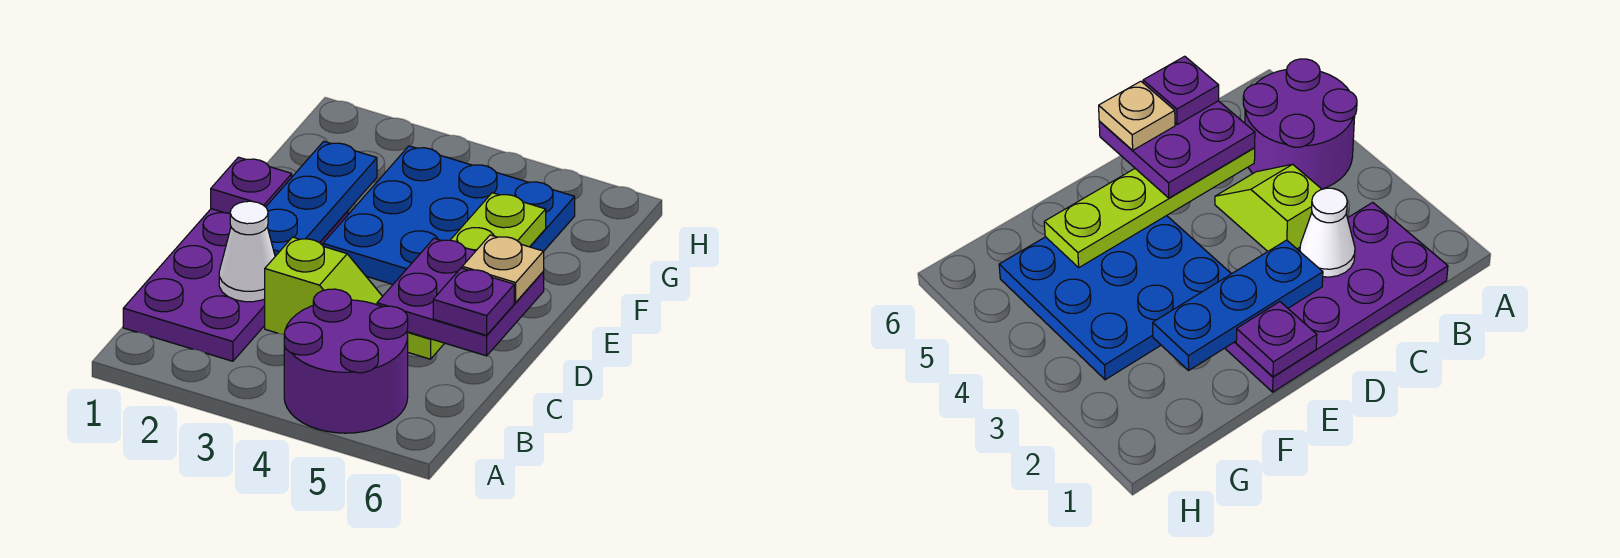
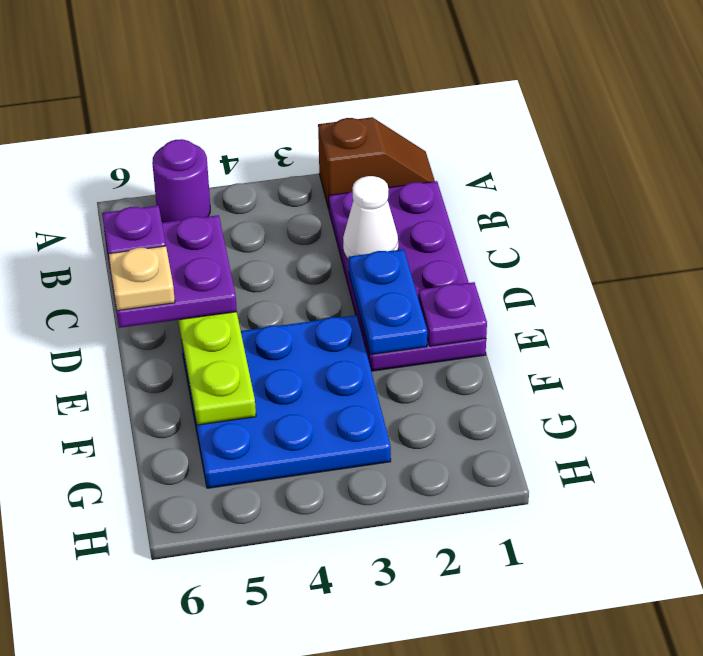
none -> brown slope A1:A2 level 1 top 2
purple round brick A4:B5 level 1 -> purple round brick A5 level 1
lime slope C3:C4 level 1 top 3 -> none
blue plate D2:F2 level 2 -> blue plate D2:E2 level 2

